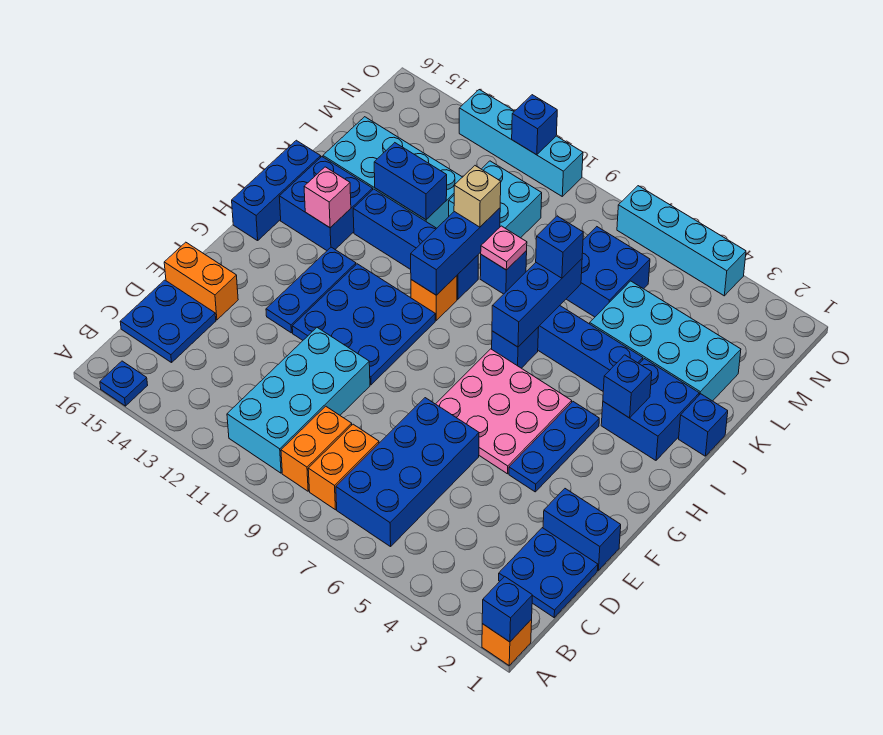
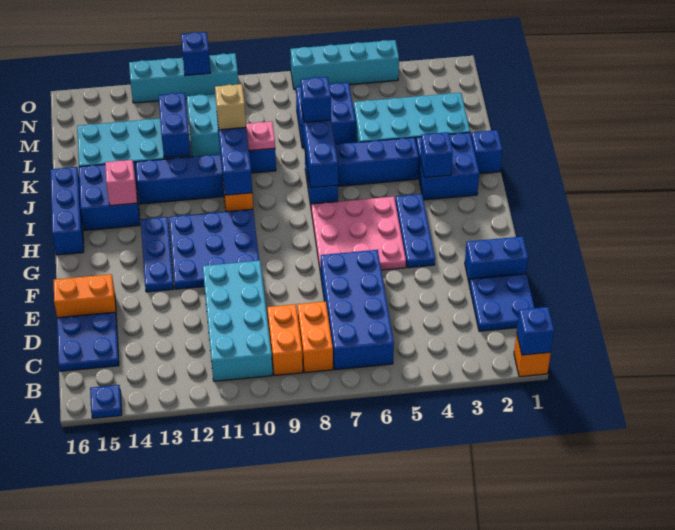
blue brick K12:K13 level 2 -> blue brick K12:L12 level 2

